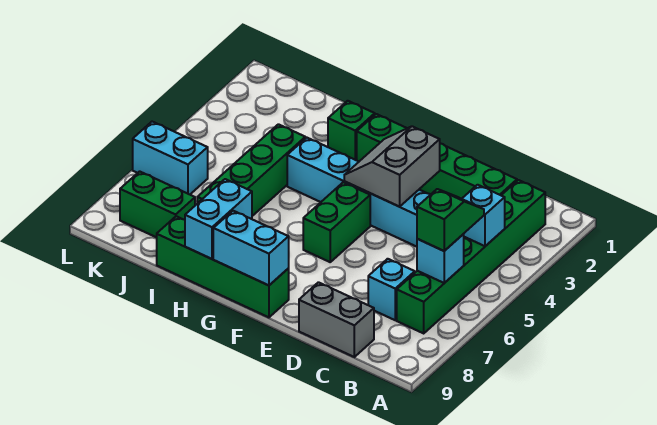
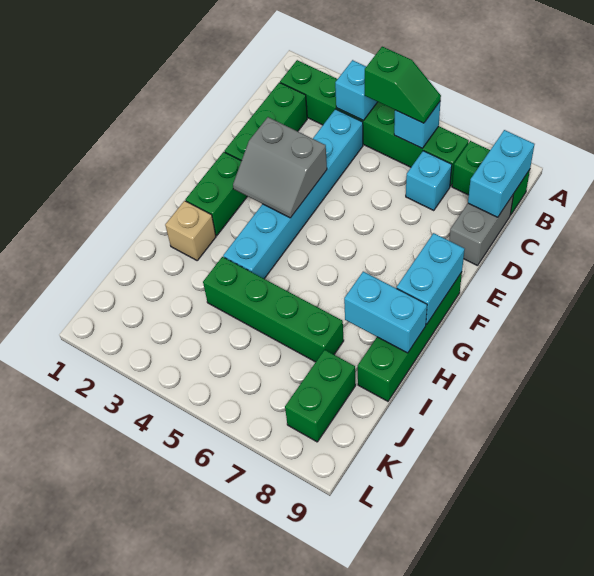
green slope B5:B6 level 3 top 6 -> green slope B5:B6 level 3 top 5
green brick F5:F6 level 1 -> green brick B8:B9 level 1
green brick H2 level 1 -> tan brick H2 level 1
cyan brick K6:L6 level 1 -> cyan brick B9:C9 level 2

